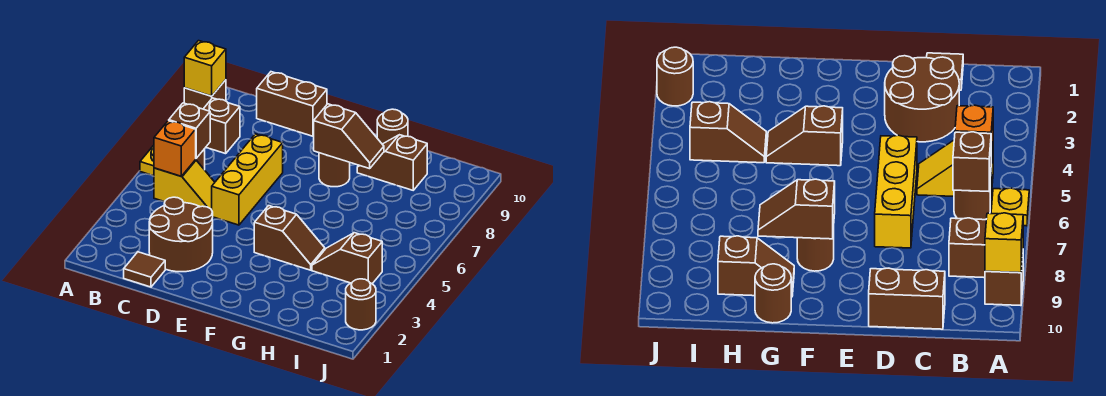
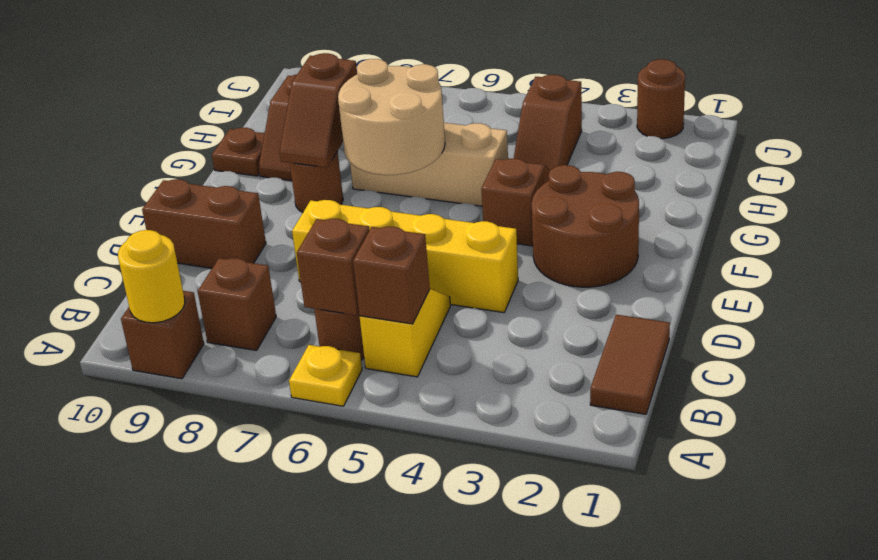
yellow brick A9 level 2 -> yellow round brick A9 level 2
orange brick B5 level 2 -> brown brick B5 level 2
brown tile C1 level 1 -> brown tile B1:C1 level 1
brown round brick C2:D3 level 1 -> brown round brick E2:F3 level 1
brown brick C10:D10 level 1 -> brown brick D9:D10 level 1
yellow brick D5:D7 level 1 -> yellow brick D4:D7 level 1
none -> tan round brick F6:G7 level 2
brown slope F8:G8 level 2 top F -> brown slope F8:G8 level 2 top G
none -> tan brick G5:G7 level 1
brown round brick G10 level 1 -> brown plate G10 level 1

